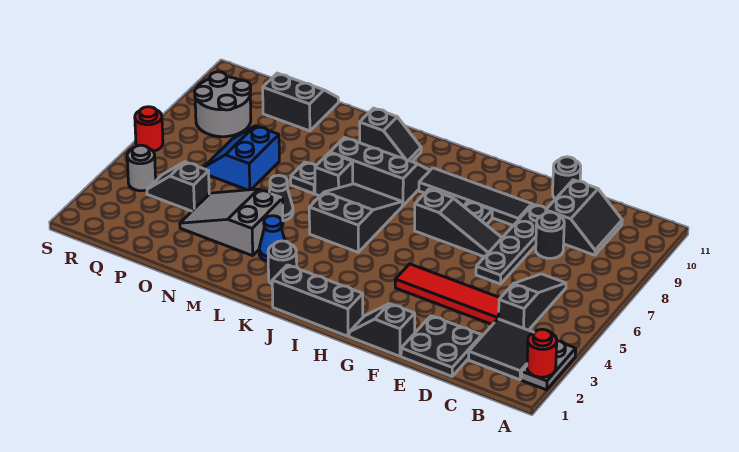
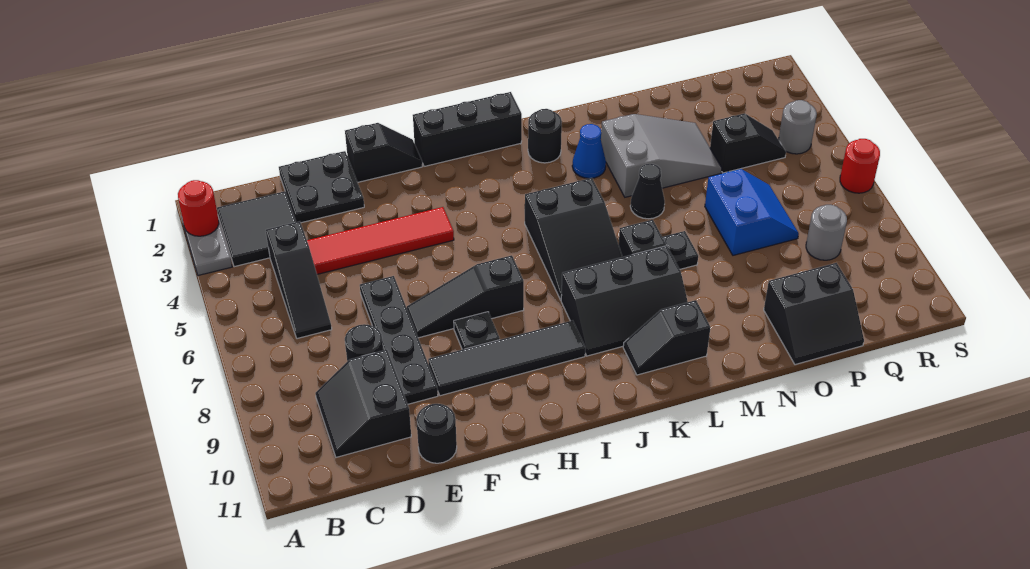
grey round brick Q8:R9 level 1 -> grey round brick Q8 level 1

